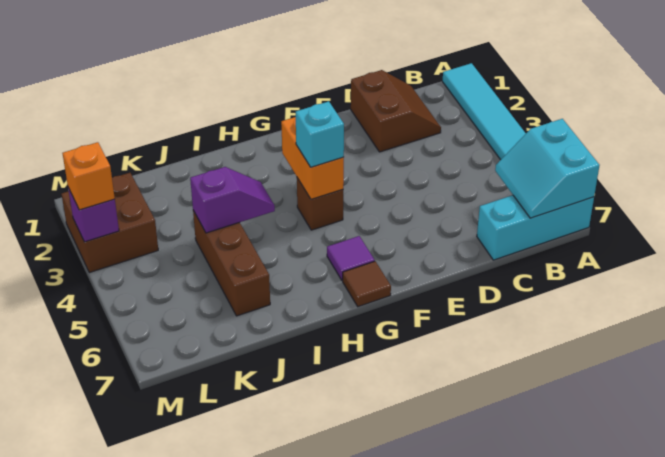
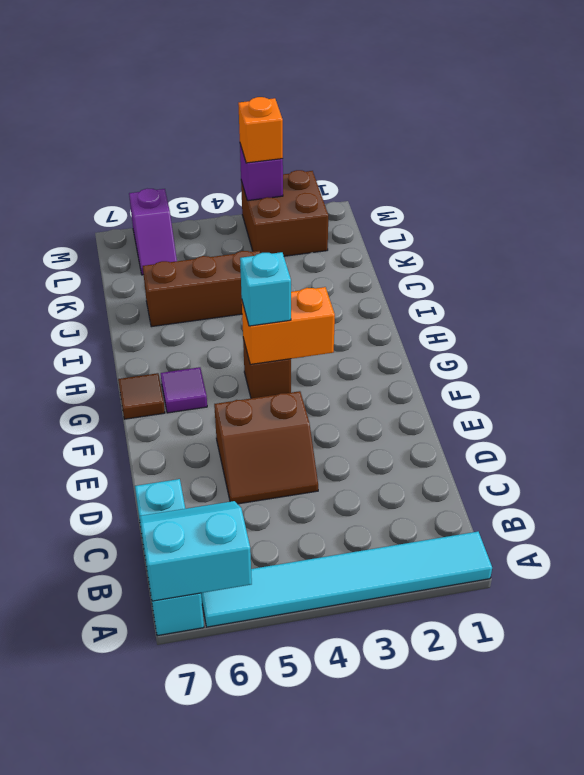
brown slope C1:D2 level 1 top D -> brown slope D4:E5 level 1 top E
purple slope I4:J4 level 2 top J -> purple slope L6:M6 level 1 top M

